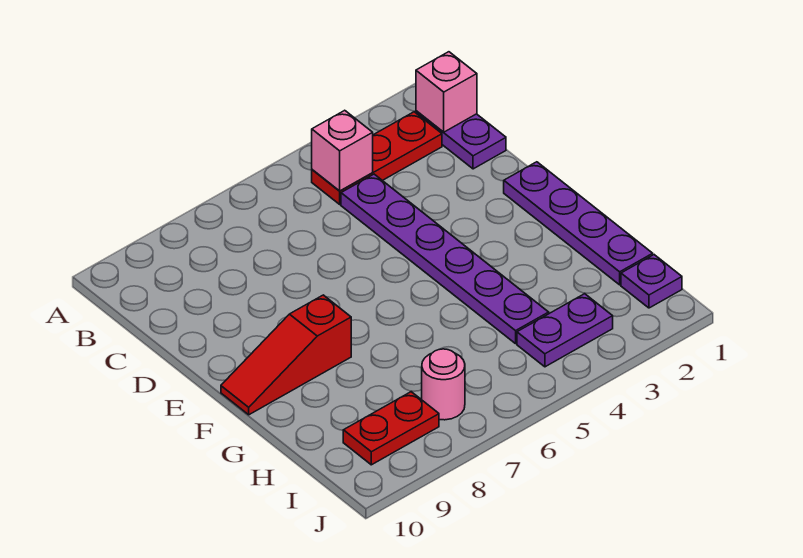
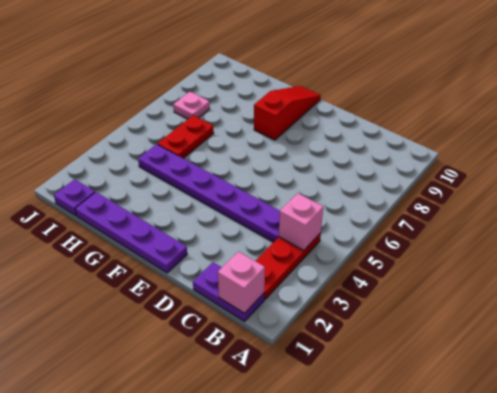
purple plate I3:I4 level 1 -> none
pink round brick I7 level 1 -> pink plate I7 level 1
red plate I8:I9 level 1 -> red plate H5:H6 level 1

